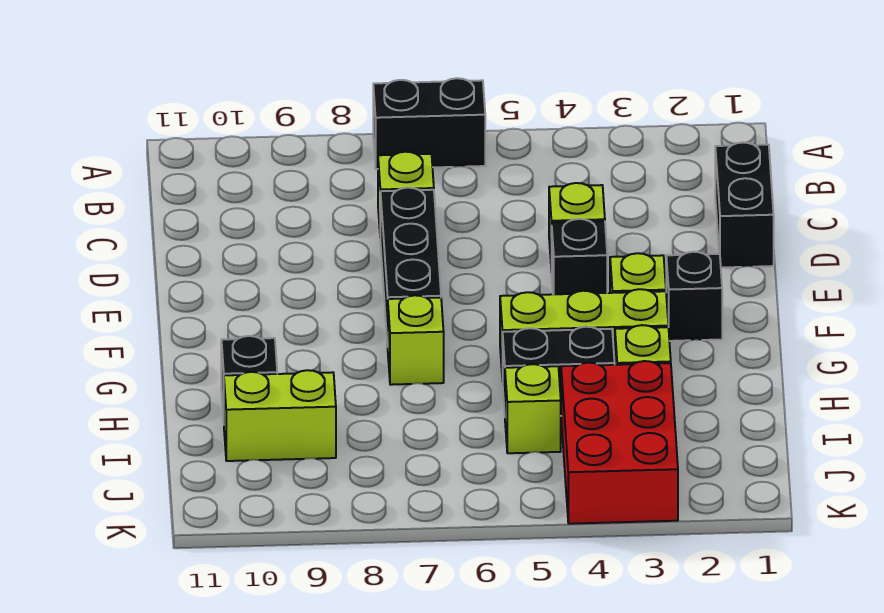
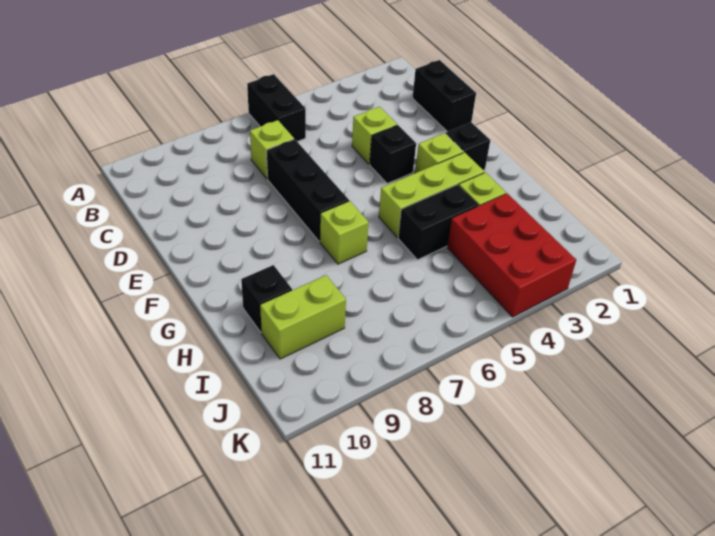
black brick A6:A7 level 1 -> black brick A6:B6 level 1
lime brick I5 level 1 -> none

